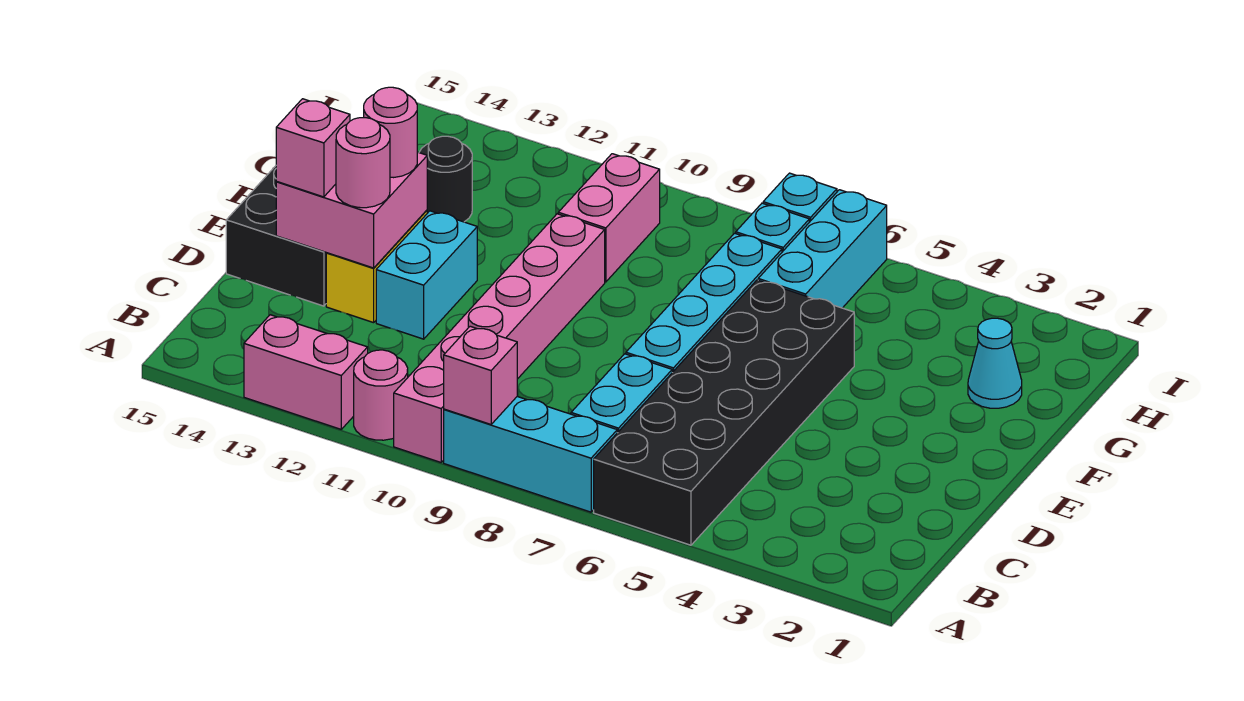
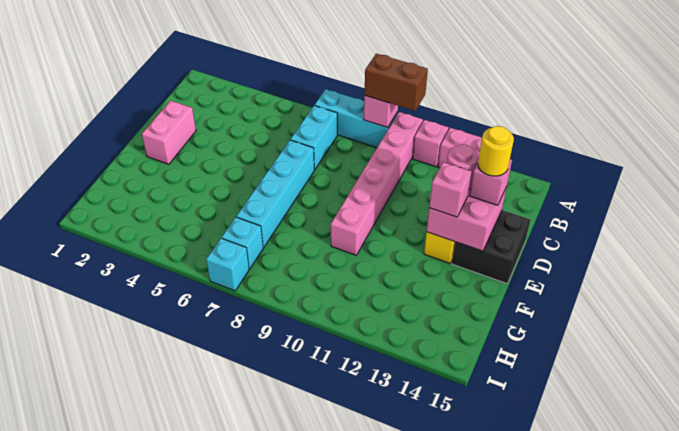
black brick A5:F6 level 1 -> none
none -> brown brick A9:A10 level 3
pink round brick A11 level 1 -> pink brick A11 level 1
cyan brick D12:E12 level 1 -> none
none -> yellow round brick D14 level 4
pink round brick E13 level 3 -> pink brick E13 level 3
cyan cone G2 level 1 -> none
cyan brick G6:I6 level 1 -> none
pink brick G10:H10 level 1 -> pink brick D2:E2 level 1
black round brick G13 level 1 -> none

